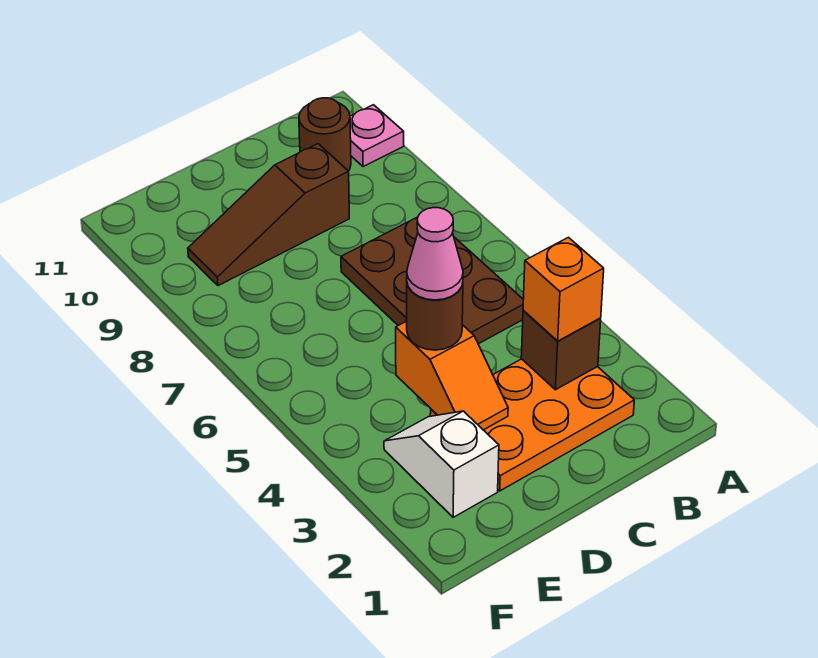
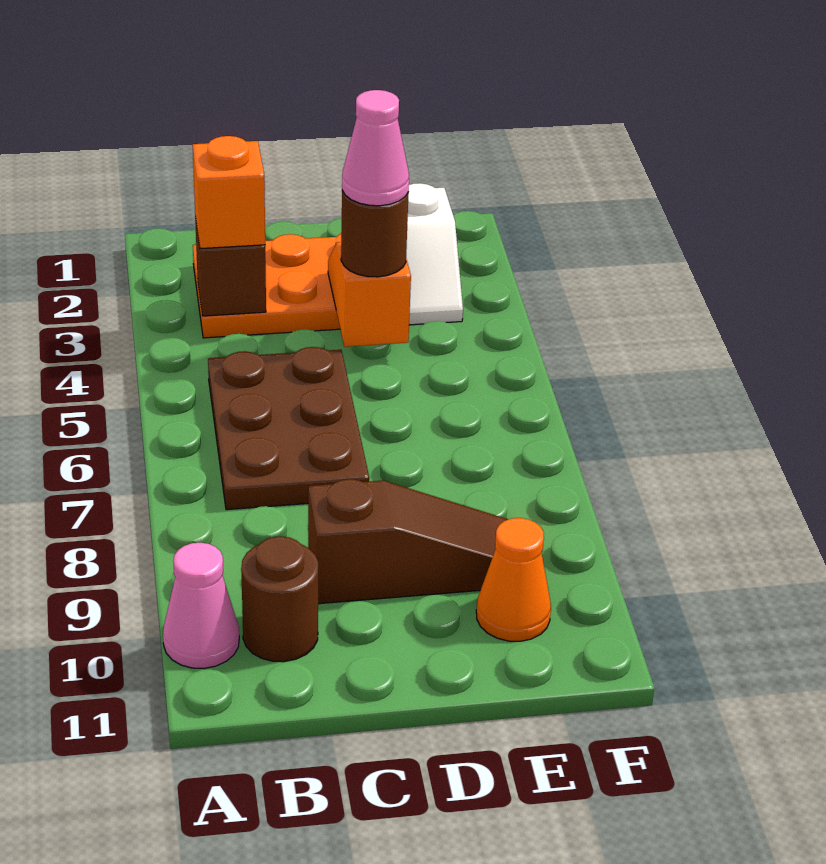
pink plate A10 level 1 -> pink cone A10 level 1
none -> orange cone E10 level 1

